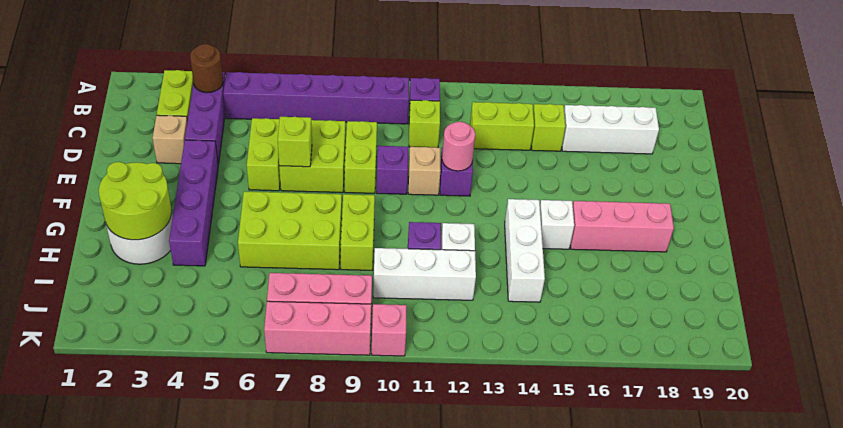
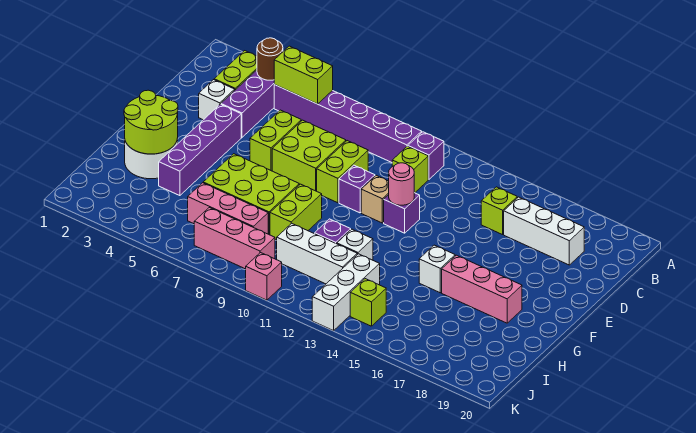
lime brick C13:C14 level 1 -> lime brick B5:B6 level 2
tan brick D3 level 1 -> white brick D3 level 1
lime brick E7 level 2 -> lime brick J14 level 1
white brick G14:I14 level 1 -> white brick I13:K13 level 1
pink brick K7:K9 level 1 -> pink brick I6:I8 level 1

